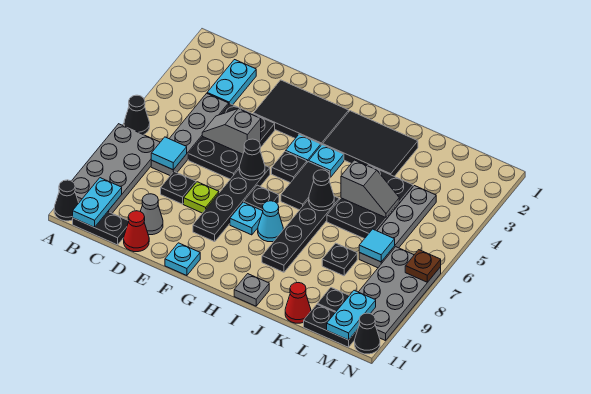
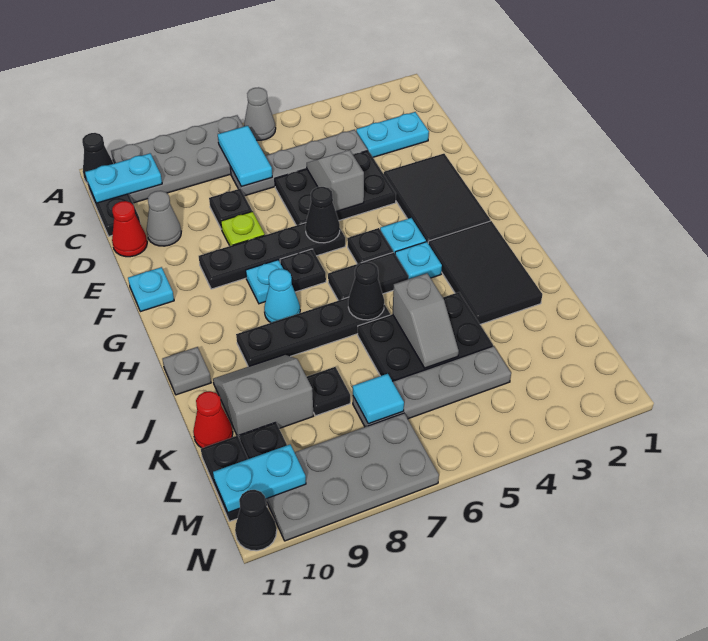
black cone A6 level 1 -> grey cone A6 level 1
cyan tile C7 level 2 -> cyan tile B7:C7 level 2
none -> grey slope J9:K10 level 1 top K
brown plate N7 level 2 -> none

